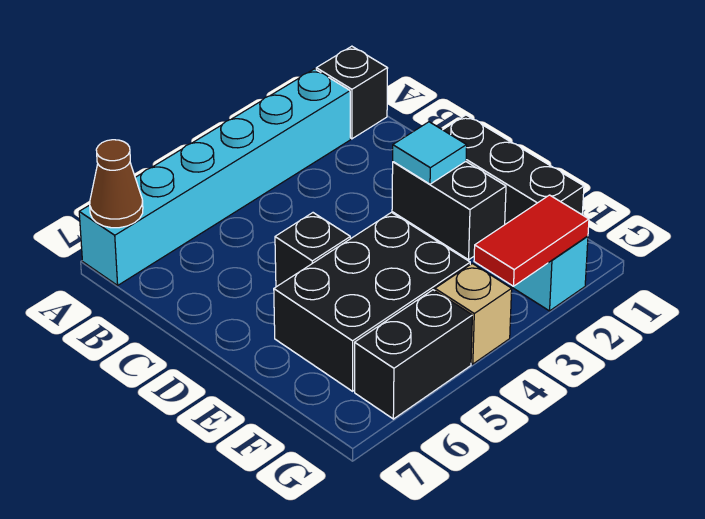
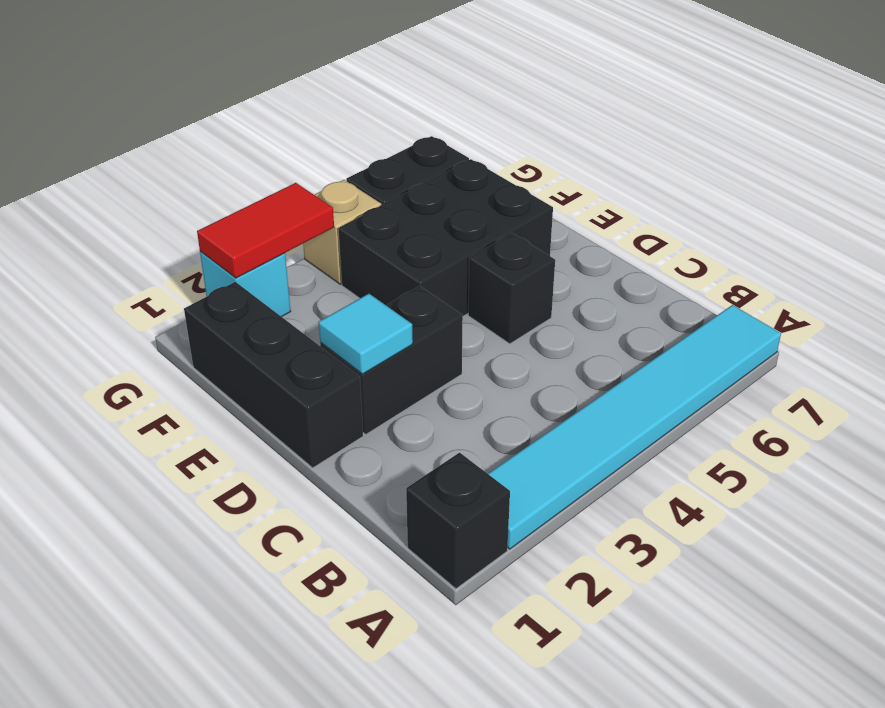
cyan brick A2:A7 level 1 -> cyan tile A2:A7 level 1
brown cone A7 level 2 -> none
black brick D2:E2 level 1 -> black brick D2:D3 level 1

